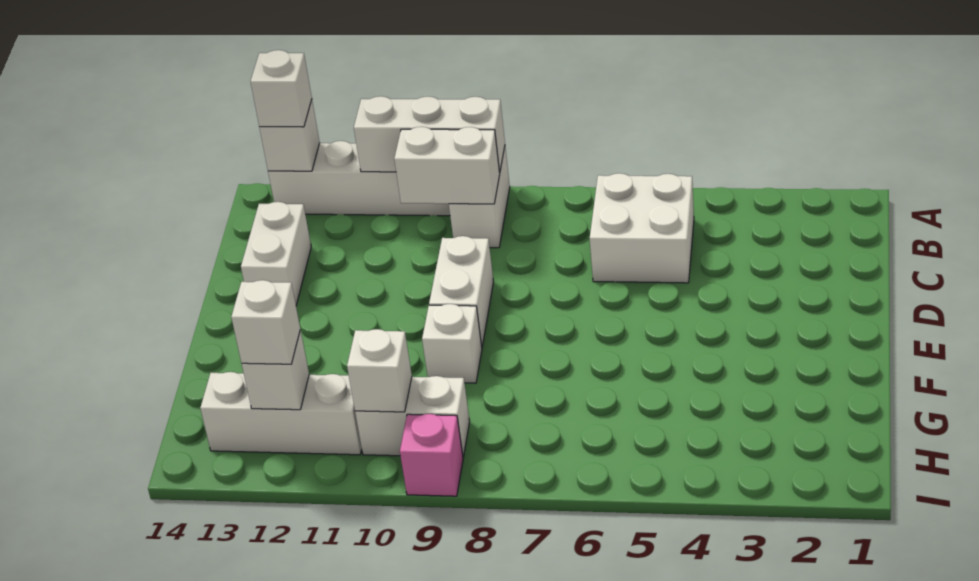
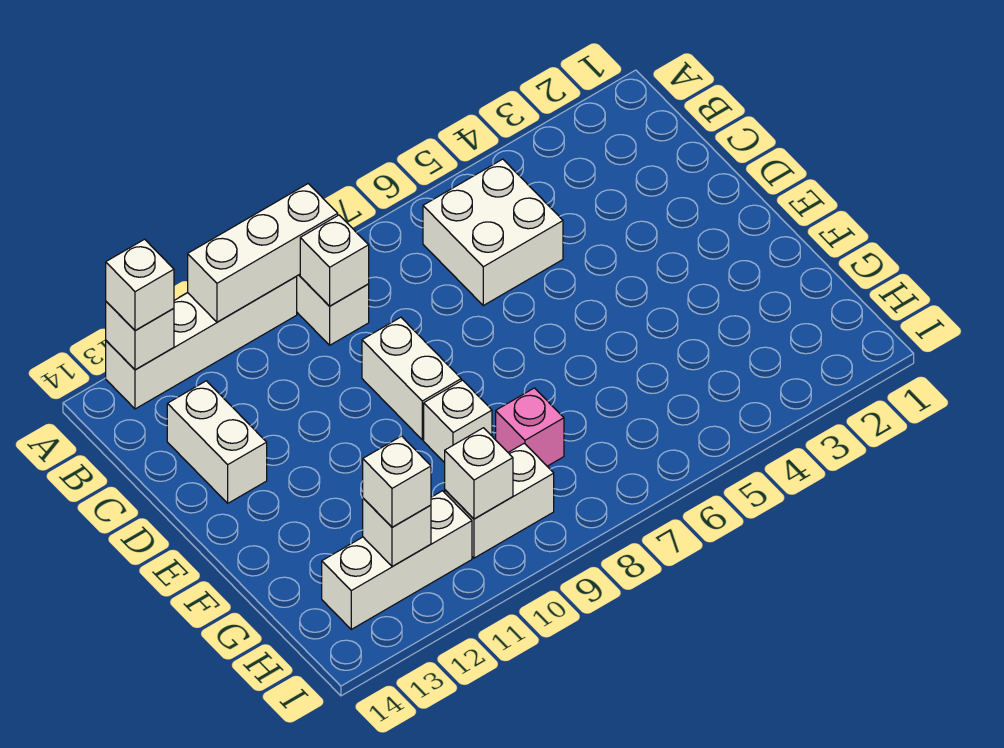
white brick B9:B10 level 2 -> white brick B9 level 2
pink brick I9 level 1 -> pink brick G8 level 1

